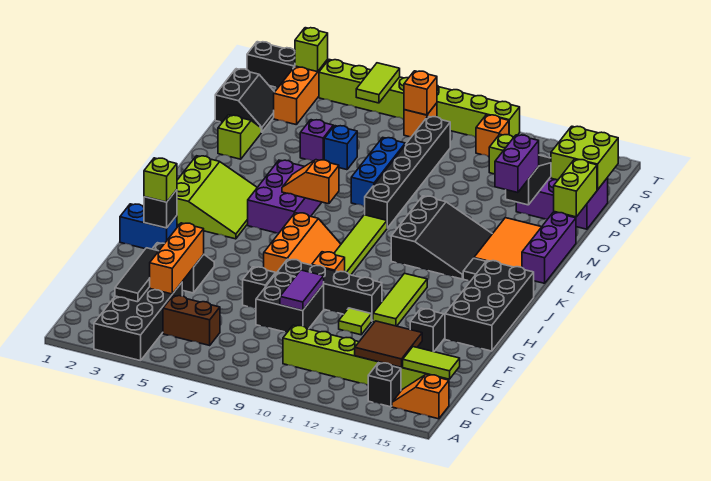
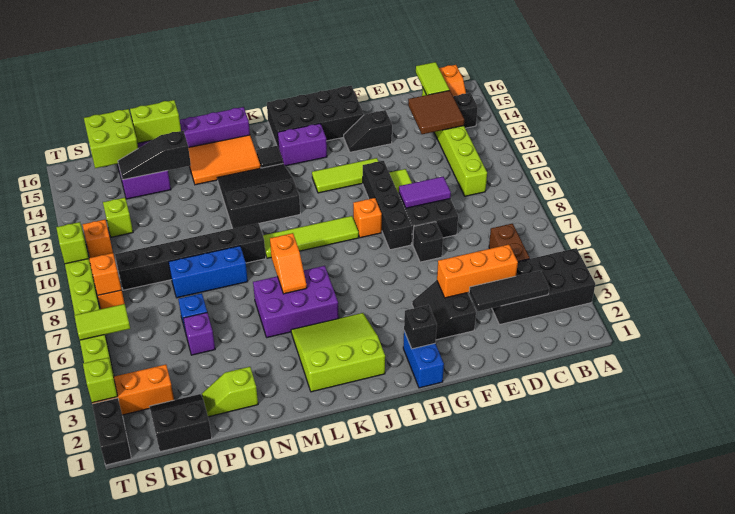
lime brick H2 level 3 -> lime brick T10 level 2
orange slope H7:J8 level 1 top 7 -> none
purple brick N14:O14 level 3 -> purple brick I14:J14 level 1

